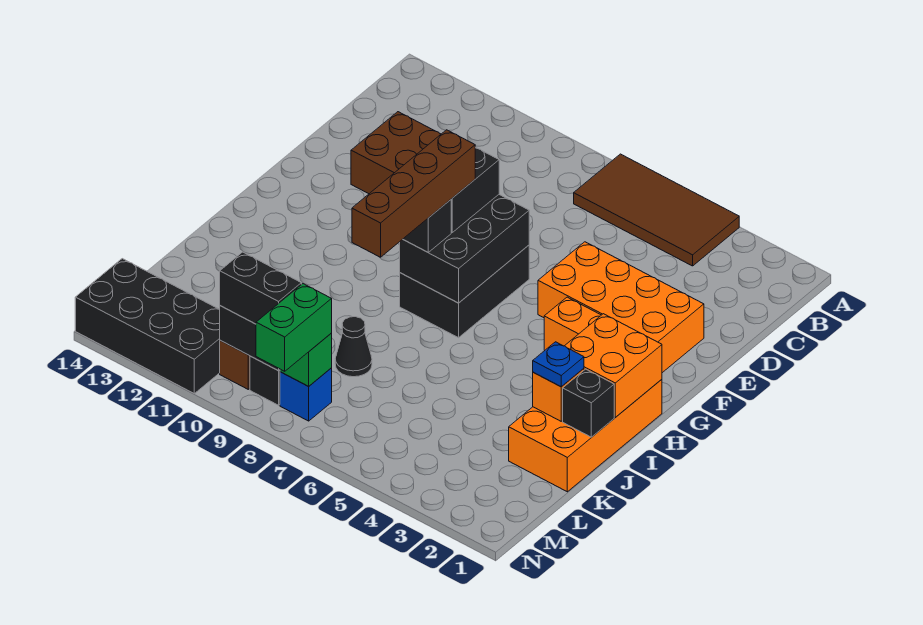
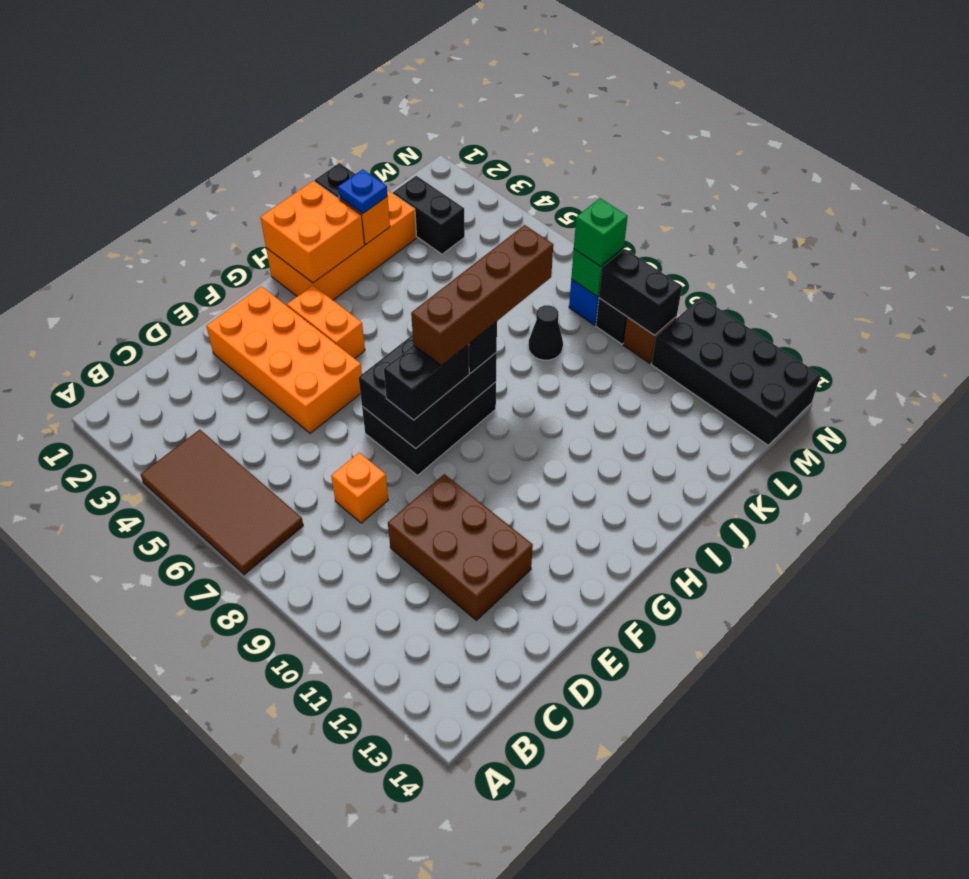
none -> orange brick D8 level 1
green brick M8:N8 level 3 -> green brick M8 level 3
black brick M9:M10 level 3 -> black brick L2:L3 level 1

